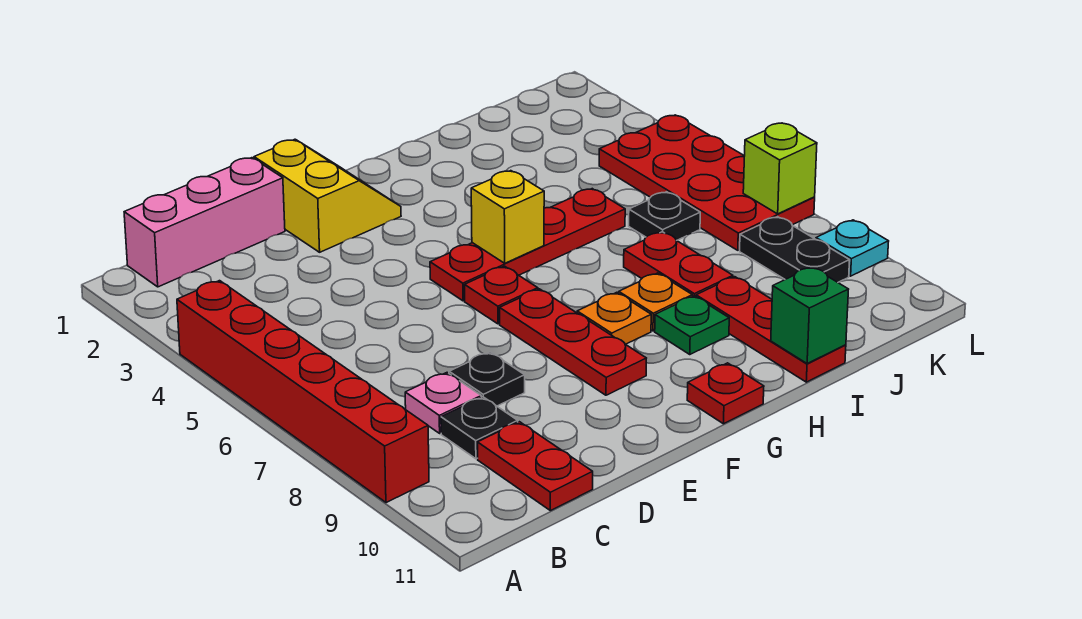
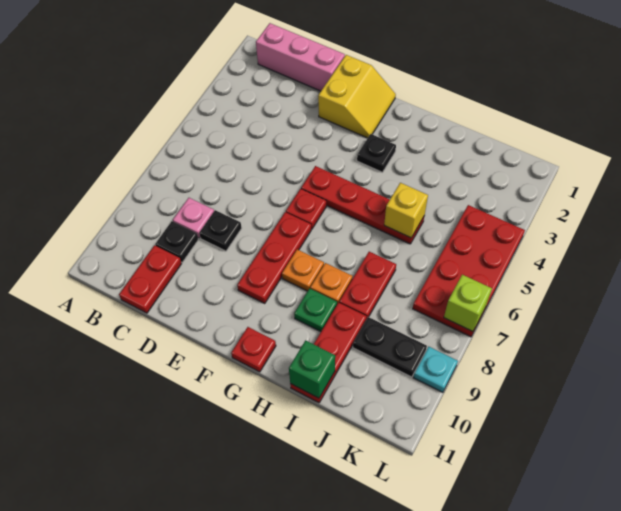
red brick A4:A9 level 1 -> none
yellow brick G5 level 2 -> yellow brick I5 level 2
black plate J6 level 1 -> black plate G3 level 1
black plate K8:K9 level 1 -> black plate J9:K9 level 1

